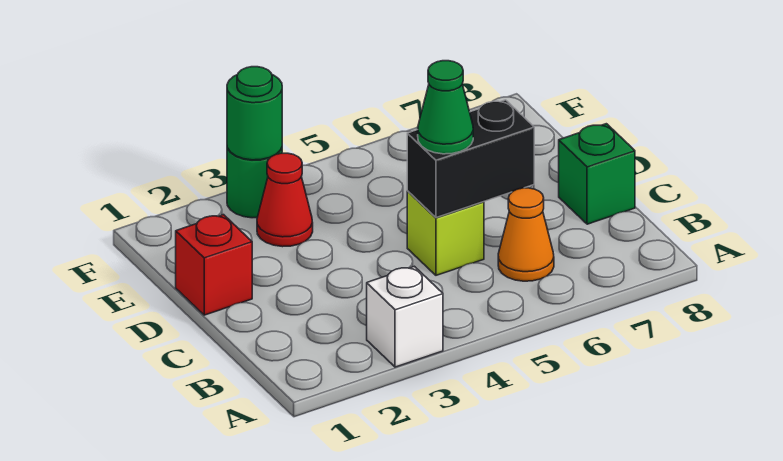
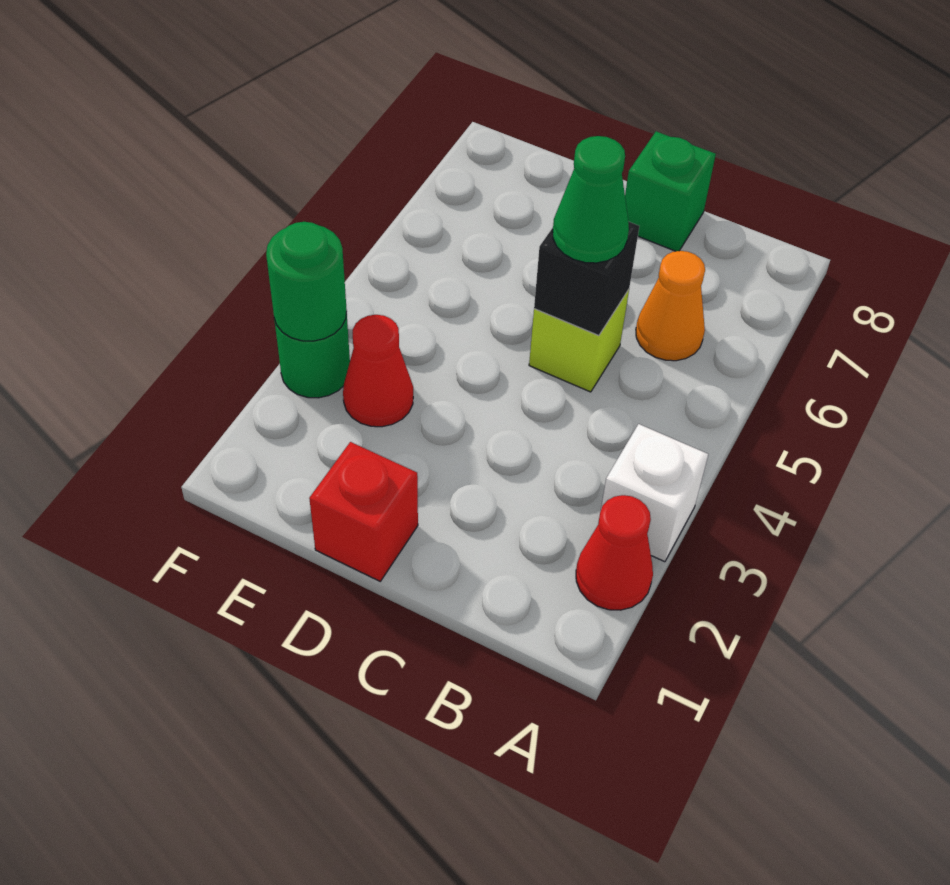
none -> red cone A2 level 1
black brick C5:C6 level 2 -> black brick C5 level 2

